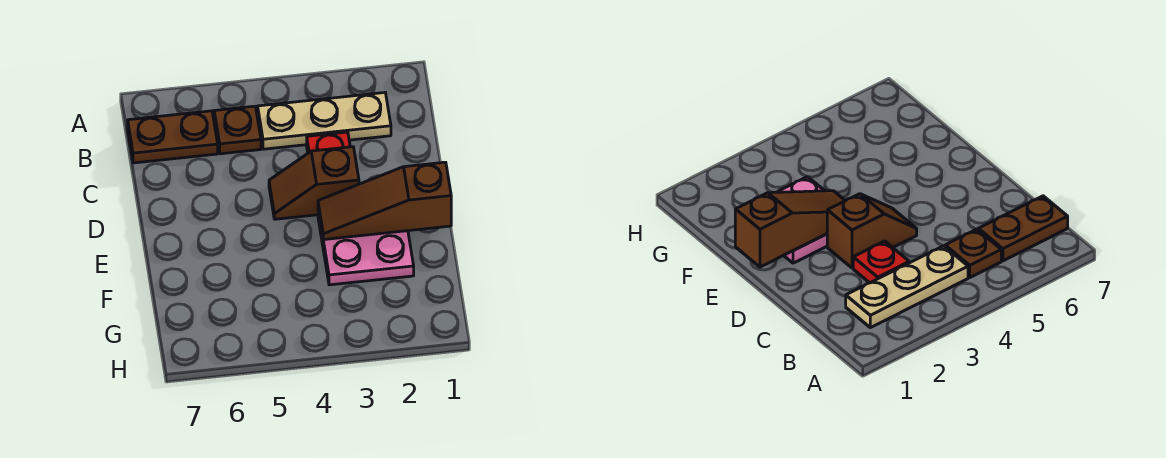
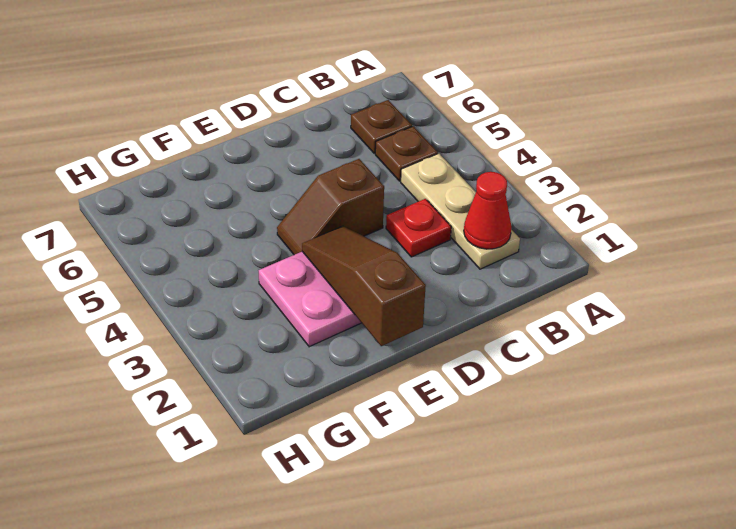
none -> red cone B2 level 2
brown plate B6:B7 level 1 -> brown plate B6 level 1
brown slope D3:D4 level 1 top 3 -> brown slope D4:E4 level 1 top D

